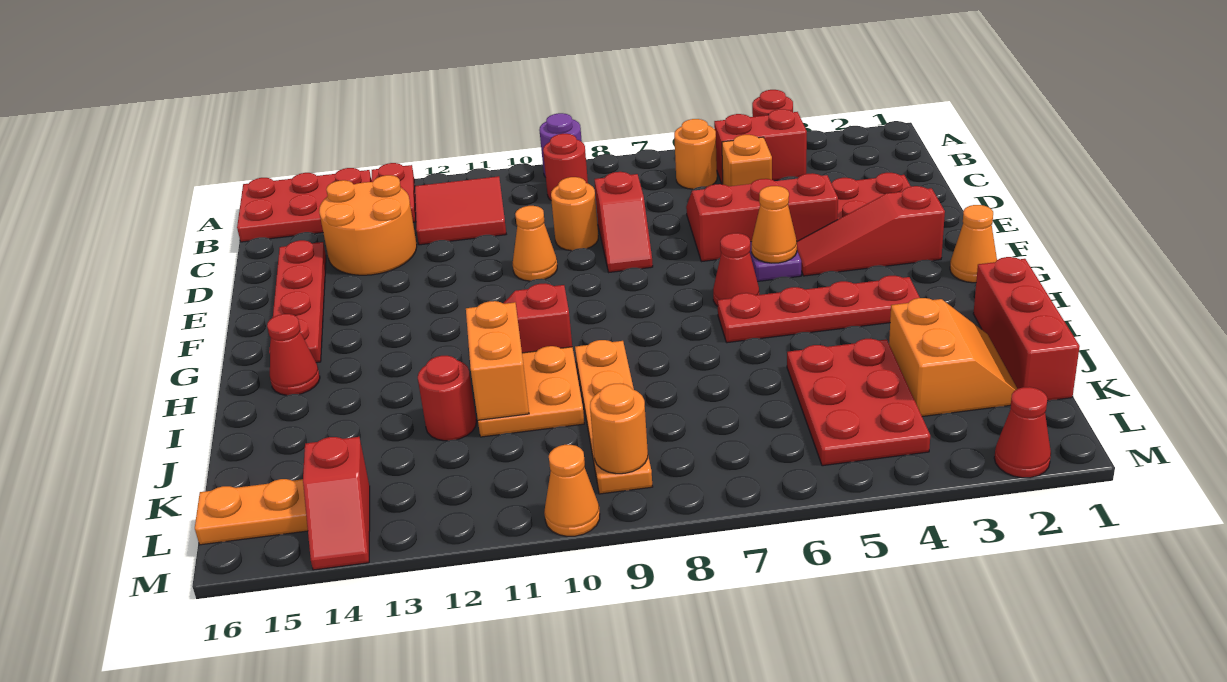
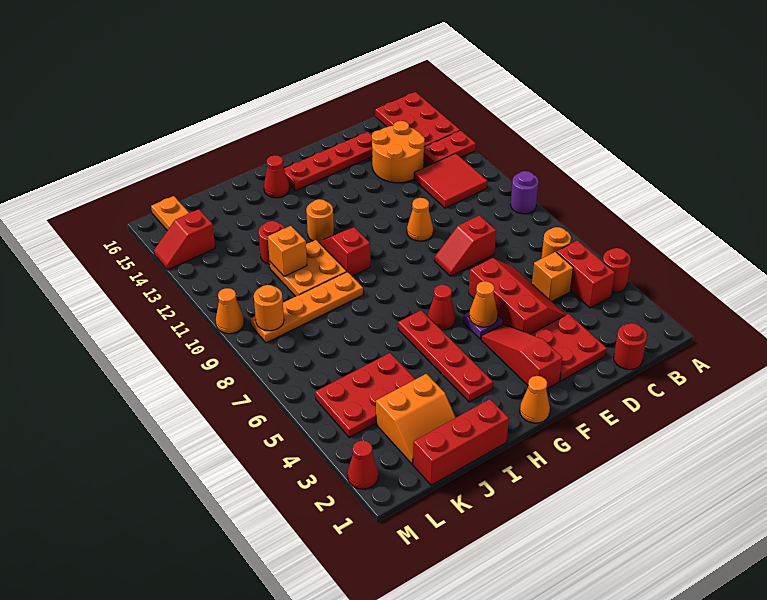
red round brick B9 level 1 -> red round brick C1 level 1
orange round brick D9 level 1 -> orange round brick H12 level 1
orange brick I11:J11 level 2 -> orange brick J11 level 2

